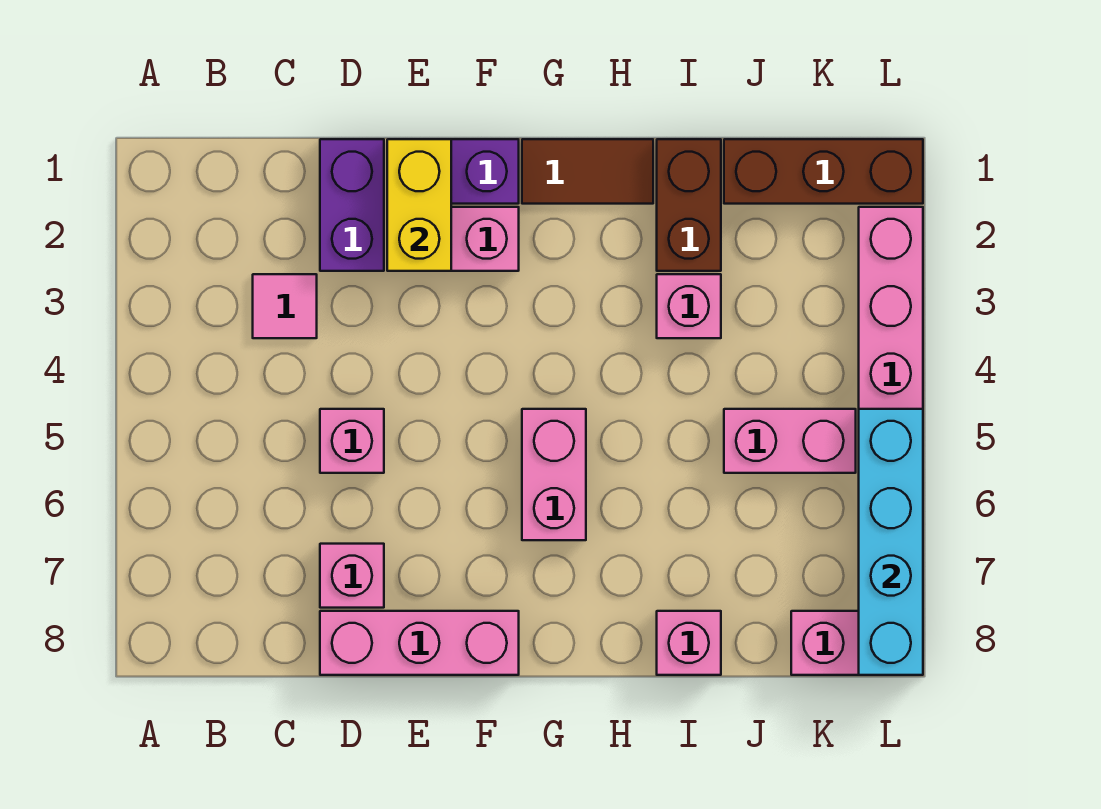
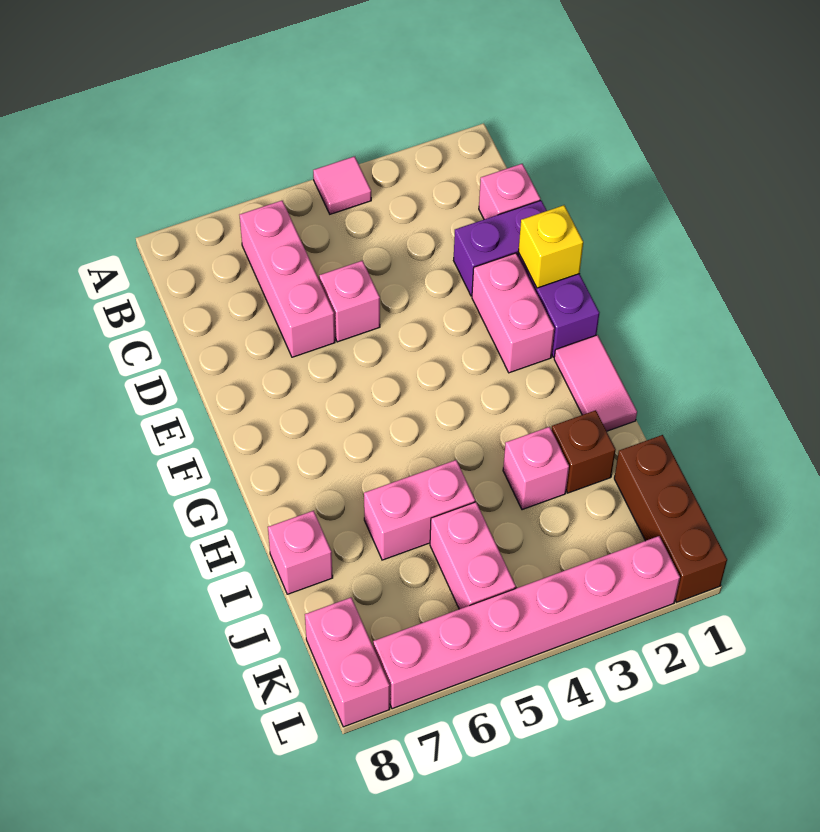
pink tile C3 level 1 -> pink tile A4 level 1
pink brick D7 level 1 -> pink brick C1 level 1
pink brick D8:F8 level 1 -> pink brick B6:D6 level 1
yellow brick E1:E2 level 2 -> yellow brick E1 level 2
brown tile G1:H1 level 1 -> pink tile G1:H1 level 1
pink brick G5:G6 level 1 -> pink brick I5:I6 level 1
brown brick I1:I2 level 1 -> brown brick I2 level 1
cyan brick L5:L8 level 2 -> none

